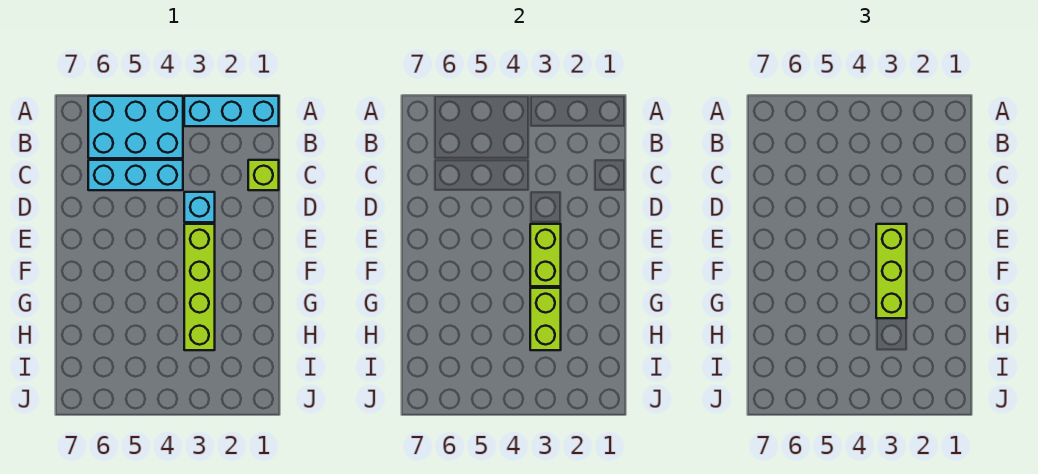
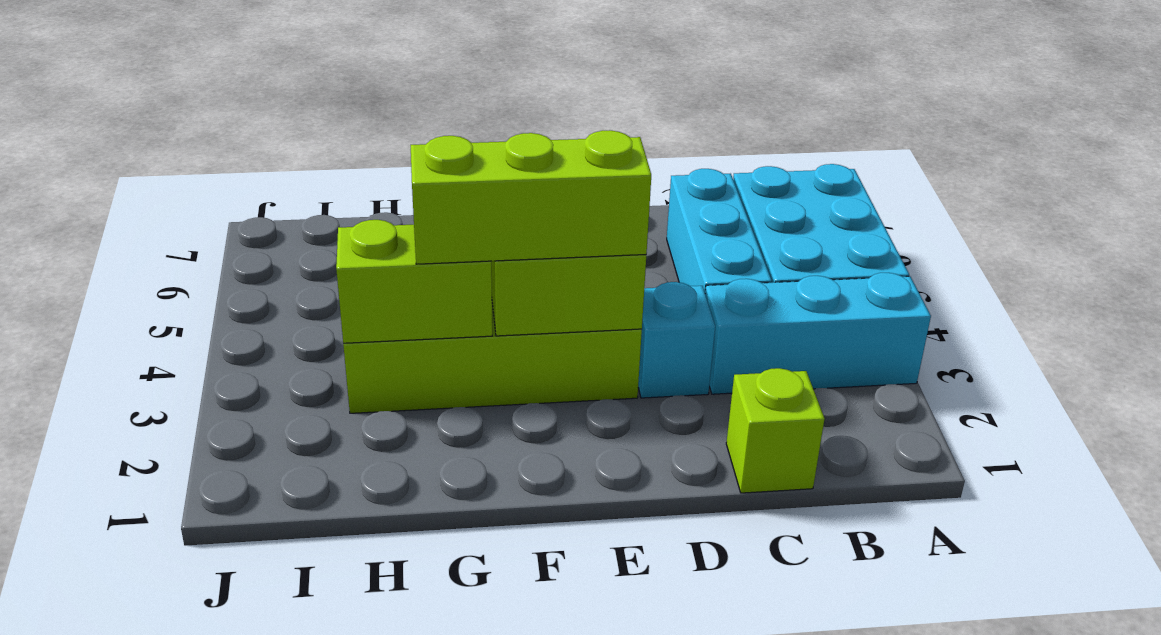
cyan brick A1:A3 level 1 -> cyan brick A3:C3 level 1

